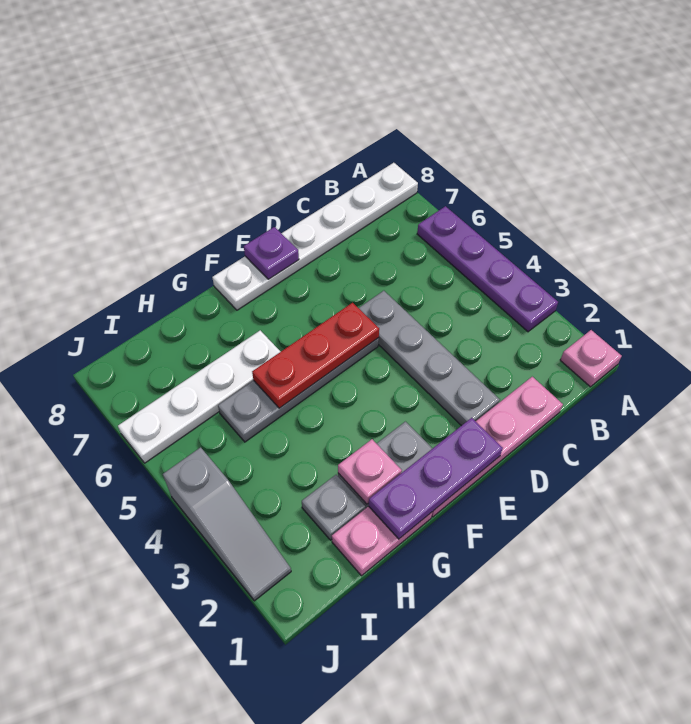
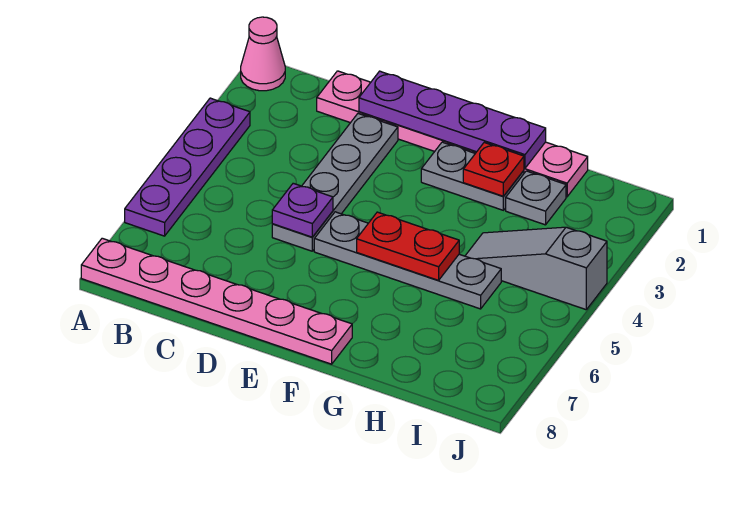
pink plate A1 level 1 -> pink cone A1 level 1
white plate A8:F8 level 1 -> pink plate A8:F8 level 1
purple plate E1:G1 level 2 -> purple plate D1:G1 level 2
red plate E5:G5 level 2 -> red plate F5:G5 level 2
purple plate E8 level 2 -> purple plate D5 level 2
pink plate G2 level 2 -> red plate G2 level 2
white plate G6:J6 level 1 -> none
grey slope J2:J4 level 1 top 4 -> grey slope H4:J4 level 1 top J

